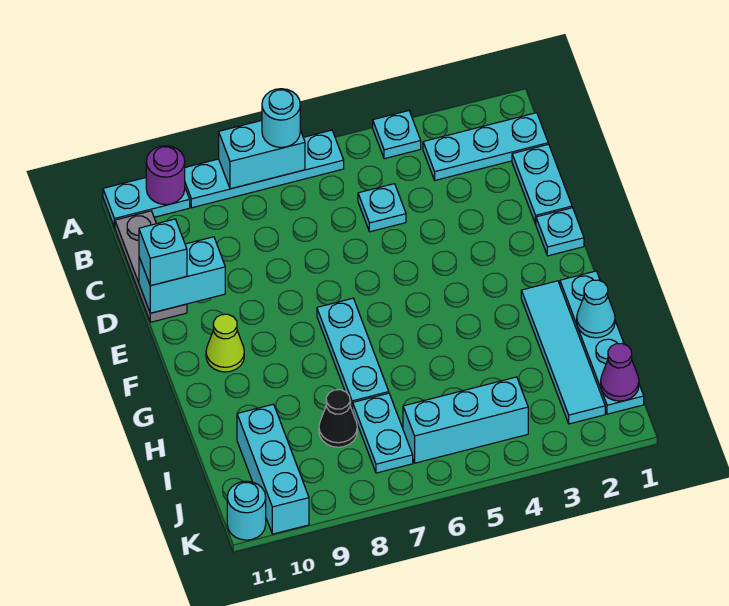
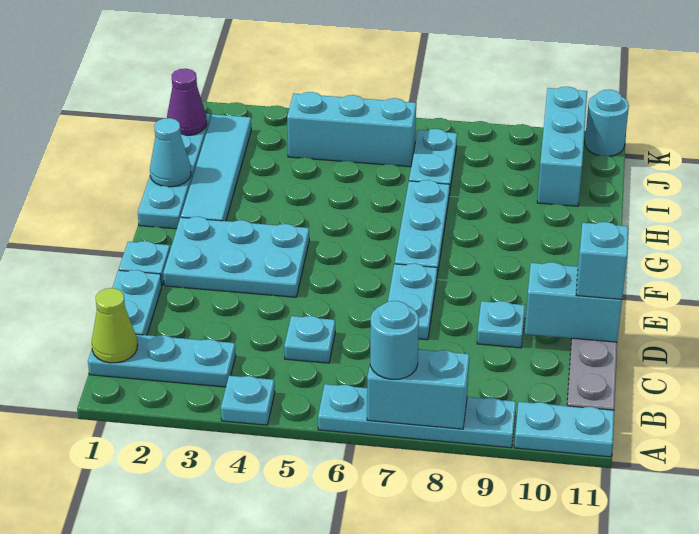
purple round brick A10 level 2 -> none
none -> cyan plate D7:E7 level 1
none -> cyan plate D9 level 1
none -> cyan plate E2:F4 level 1
lime cone F10 level 1 -> lime cone B1 level 2
black cone I8 level 1 -> none

